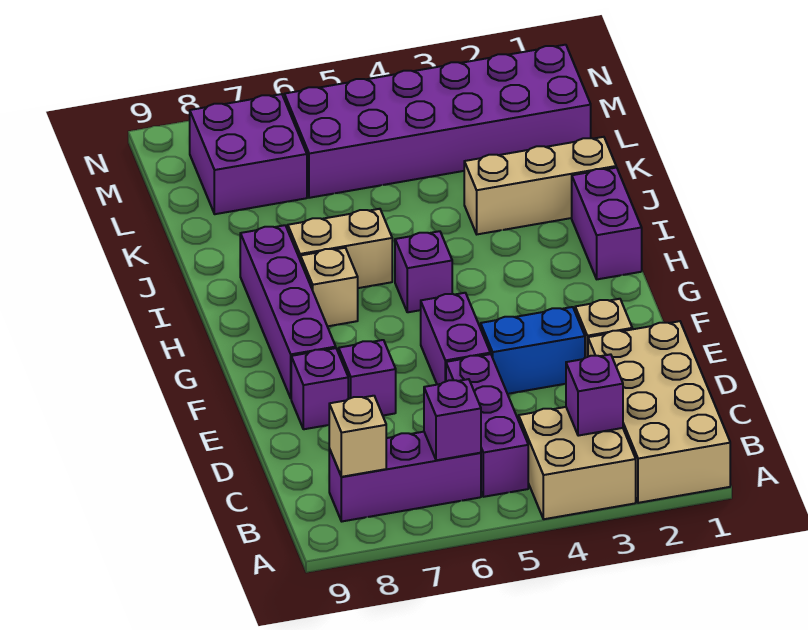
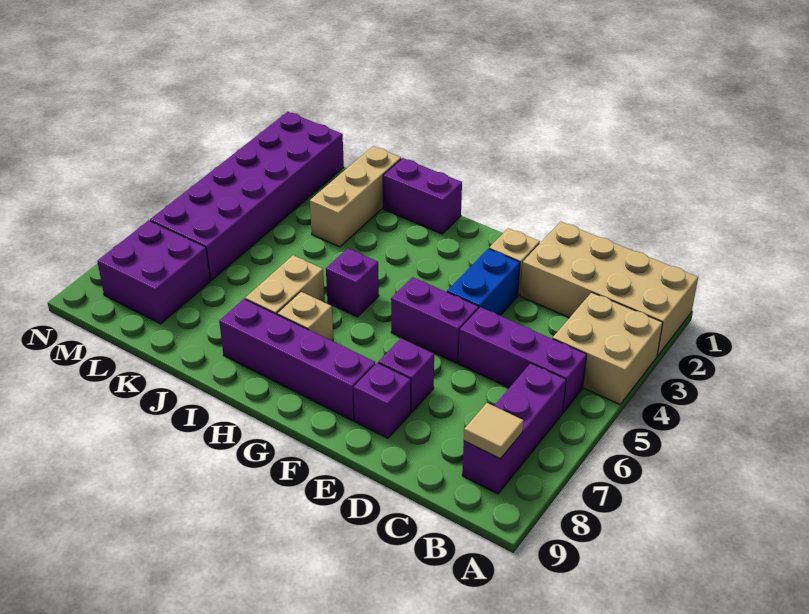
purple brick B3 level 2 -> none
purple brick B6 level 2 -> none
tan brick B8 level 2 -> tan tile B8 level 2

